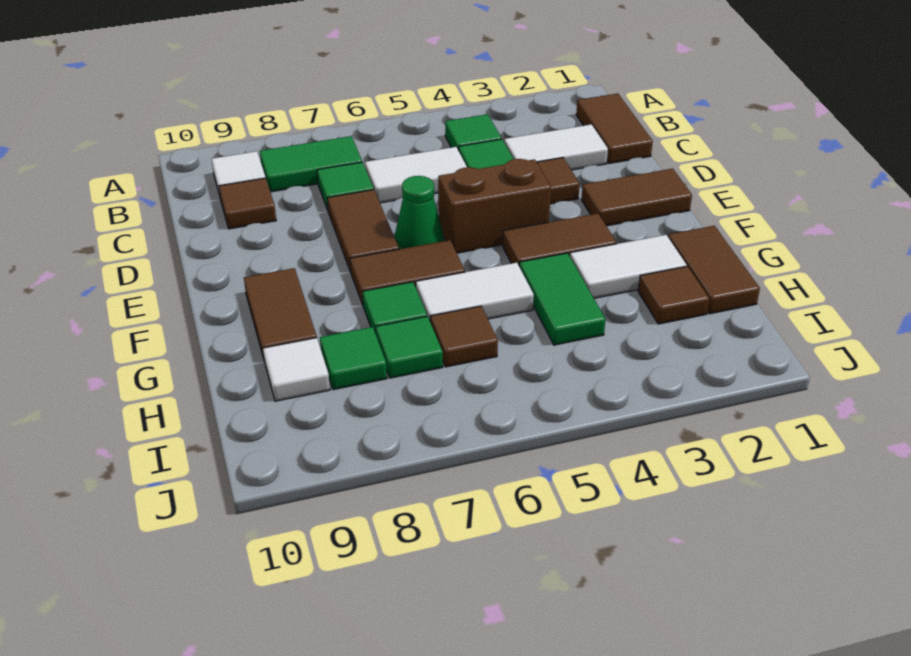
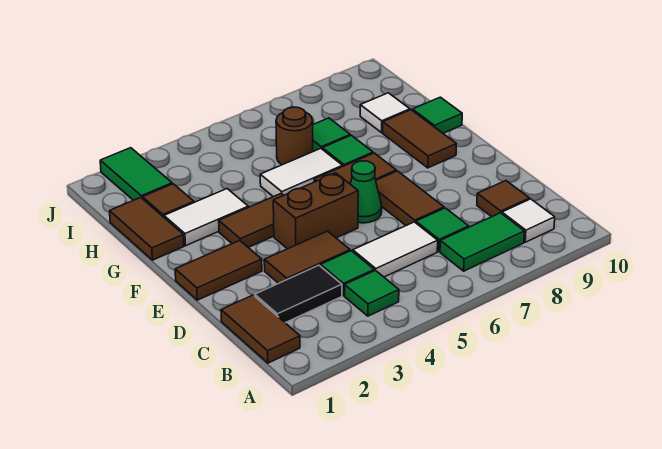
white tile C2:C3 level 1 -> black tile C2:C3 level 1
green tile G4:H4 level 1 -> green tile I2:J2 level 1
brown tile H6 level 1 -> brown round brick H6 level 1
green tile H8 level 1 -> green tile G10 level 1

